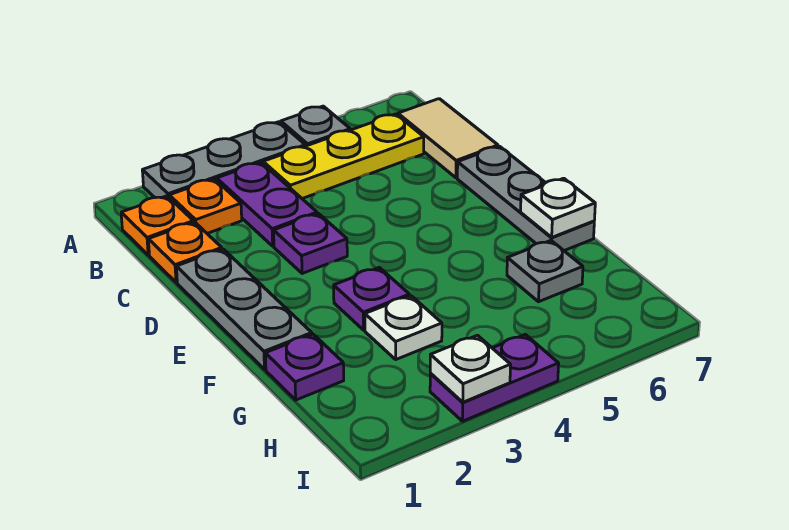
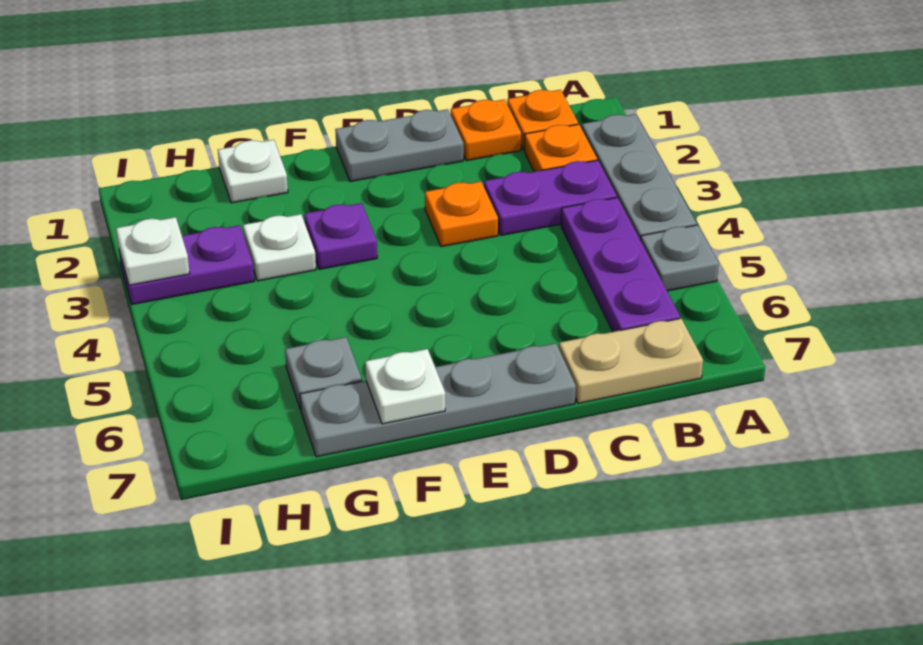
yellow plate B4:B6 level 1 -> purple plate B4:B6 level 1
tan tile B7:C7 level 1 -> tan plate B7:C7 level 1
grey plate D1:F1 level 1 -> grey plate D1:E1 level 1
purple plate D3 level 1 -> orange plate D3 level 1
grey plate D7:F7 level 1 -> grey plate D7:G7 level 1
purple plate G1 level 1 -> white plate G1 level 1
purple plate I3:I4 level 1 -> purple plate H3:I3 level 1

